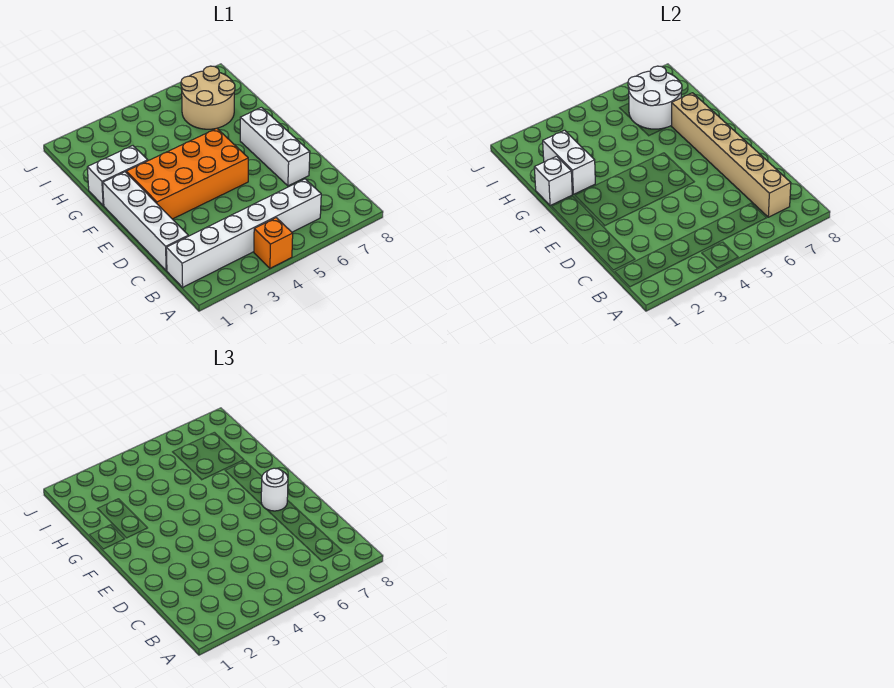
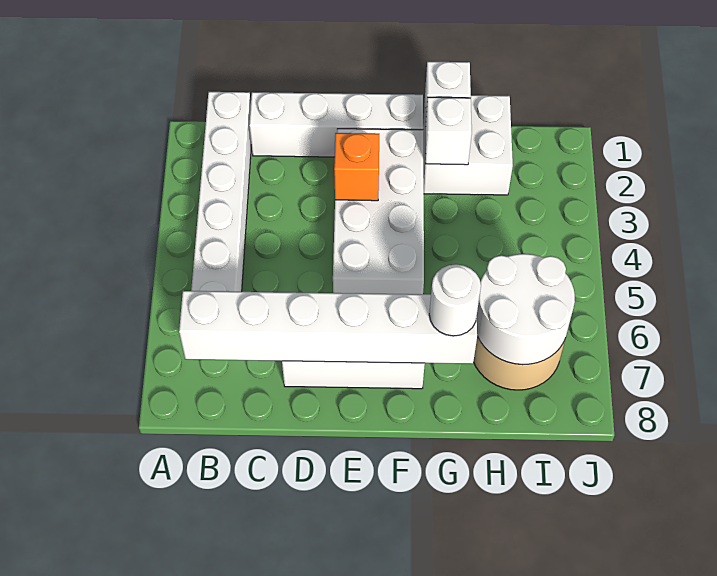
orange brick A4 level 1 -> orange brick E3 level 2
tan brick B7:G7 level 2 -> white brick B7:G7 level 2
orange brick E2:F5 level 1 -> white brick E2:F5 level 1
white round brick E7 level 3 -> white round brick G7 level 3
white brick G1:G2 level 1 -> white brick G1:H2 level 1
white brick G2:H2 level 2 -> white brick G2 level 2

